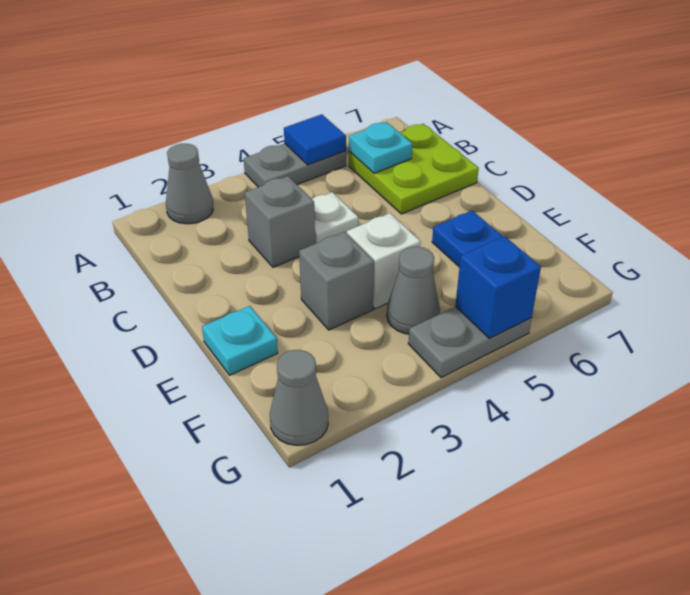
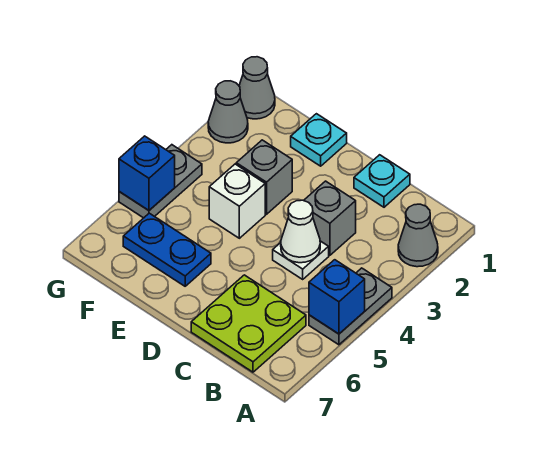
blue tile A5 level 2 -> blue brick A5 level 2
cyan plate B6 level 2 -> cyan plate C1 level 1
none -> white cone C4 level 2
grey cone F4 level 1 -> grey cone G2 level 1

